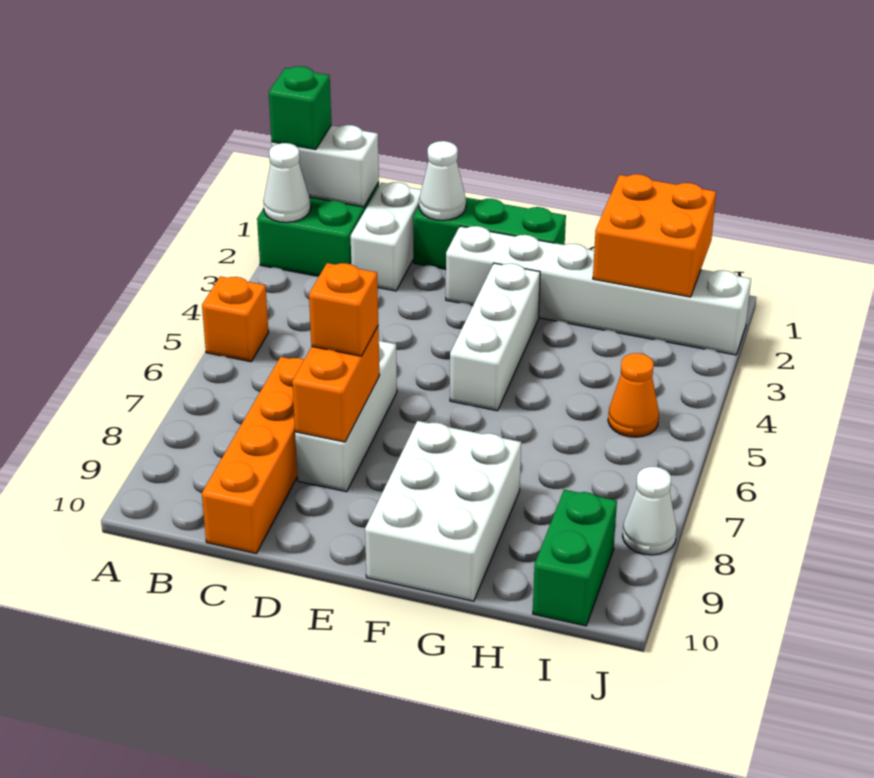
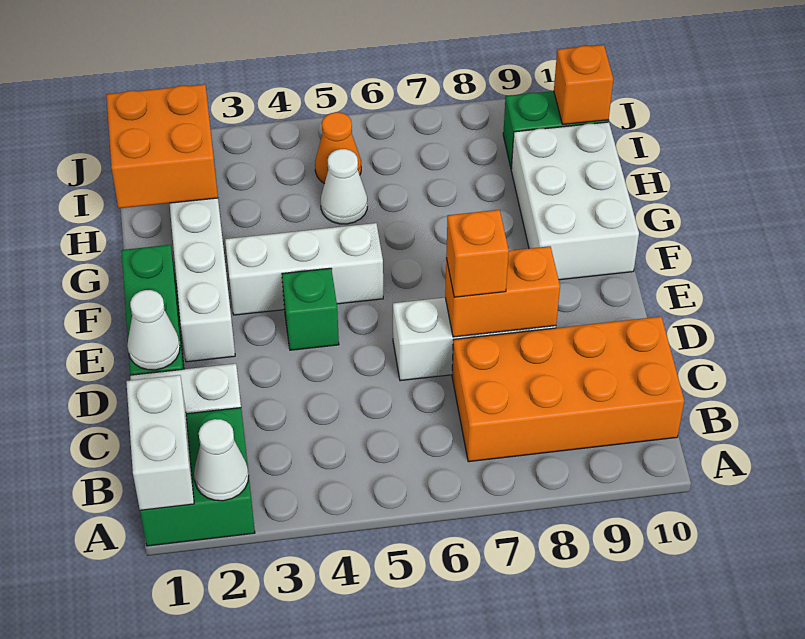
green brick A1 level 3 -> green brick E4 level 1
orange brick A5 level 1 -> orange brick I10 level 2
orange brick C7:C10 level 1 -> orange brick B7:C10 level 1
white brick F8:G10 level 1 -> white brick F9:H10 level 1
white cone J8 level 1 -> white cone H5 level 1

